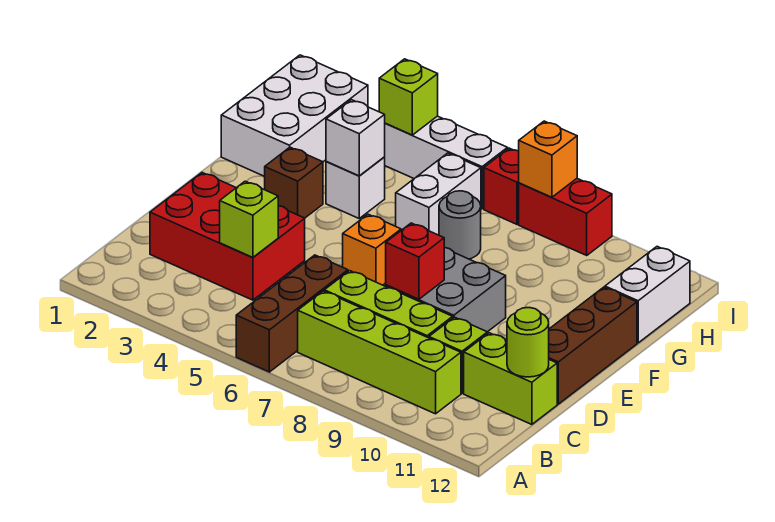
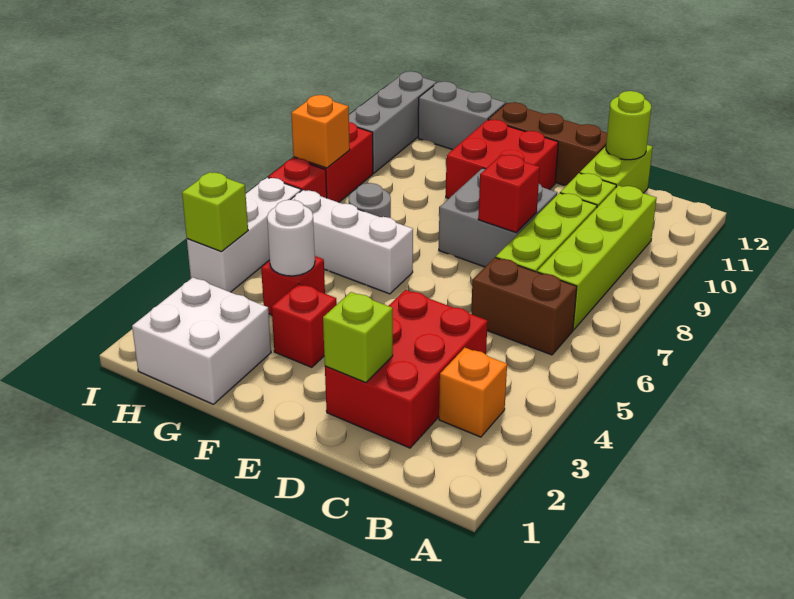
brown brick A6:C6 level 1 -> brown brick B6:C6 level 1
lime brick C4 level 2 -> lime brick D2 level 2
orange brick E6 level 1 -> orange brick B3 level 1
none -> red brick E10:F11 level 1
brown brick F3 level 1 -> red brick F3 level 1
white brick G1:I2 level 1 -> white brick G1:H2 level 1
white brick G4 level 1 -> red brick G4 level 1
white brick G4 level 2 -> white round brick G4 level 2
white brick G6:H6 level 1 -> white brick F6:H6 level 1
white brick G12:H12 level 1 -> grey brick G12:H12 level 1
none -> grey brick I10:I12 level 1

